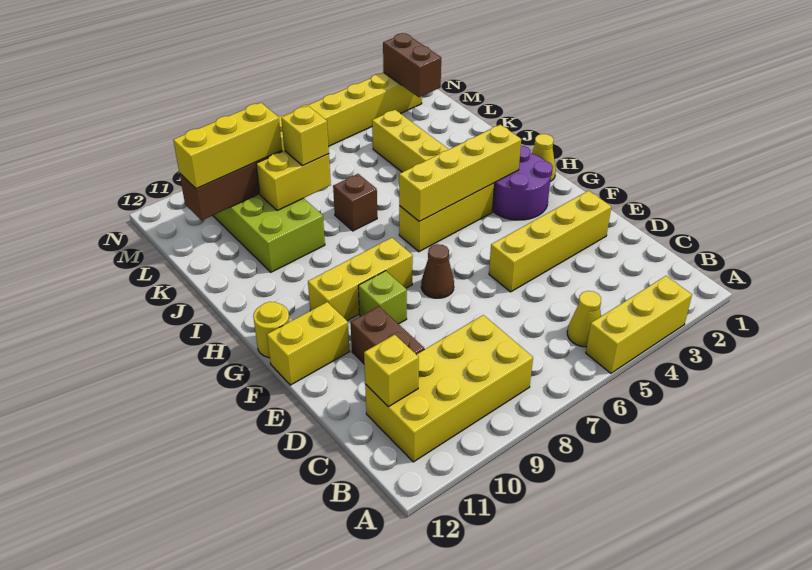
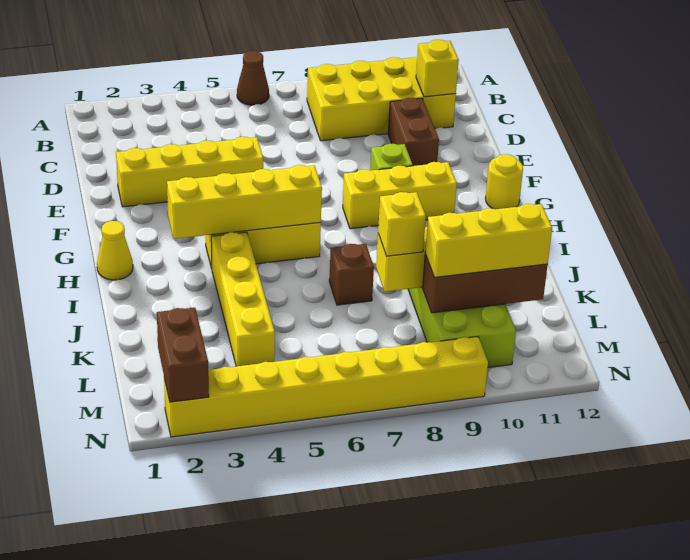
yellow brick A3:A5 level 1 -> none
yellow cone B5 level 1 -> none
brown cone F7 level 1 -> brown cone A6 level 1
yellow brick F11:F12 level 1 -> none
purple round brick G2:H3 level 1 -> none

